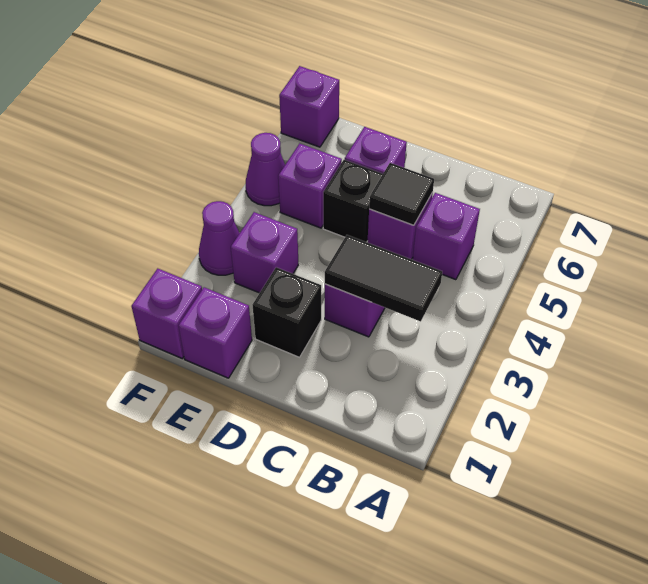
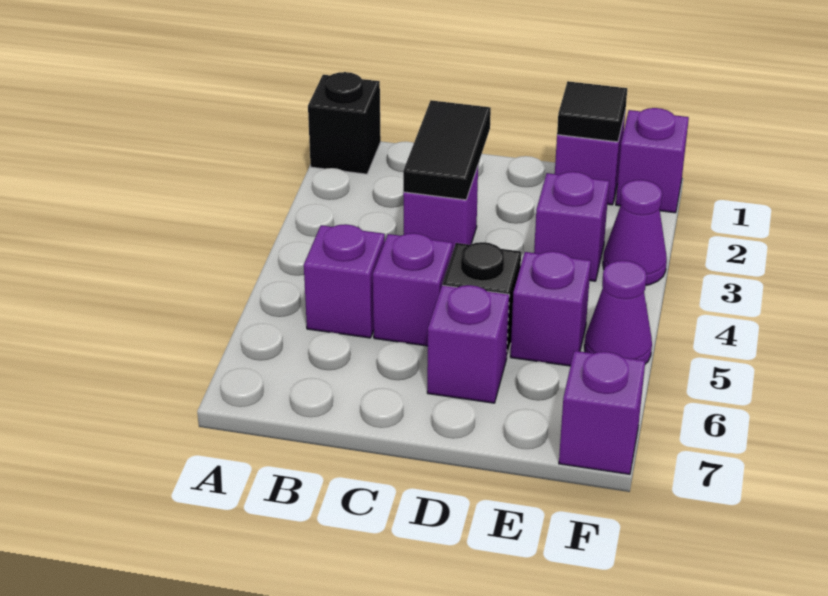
black tile B3:C3 level 2 -> black tile C2:C3 level 2
black tile C5 level 2 -> black tile E1 level 2
black brick D2 level 1 -> black brick A1 level 1

